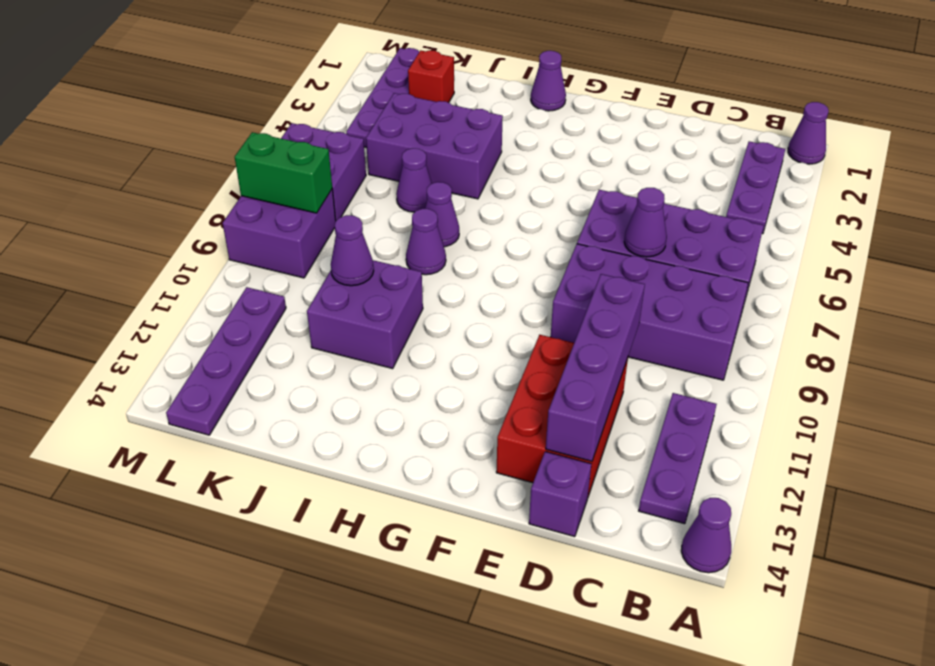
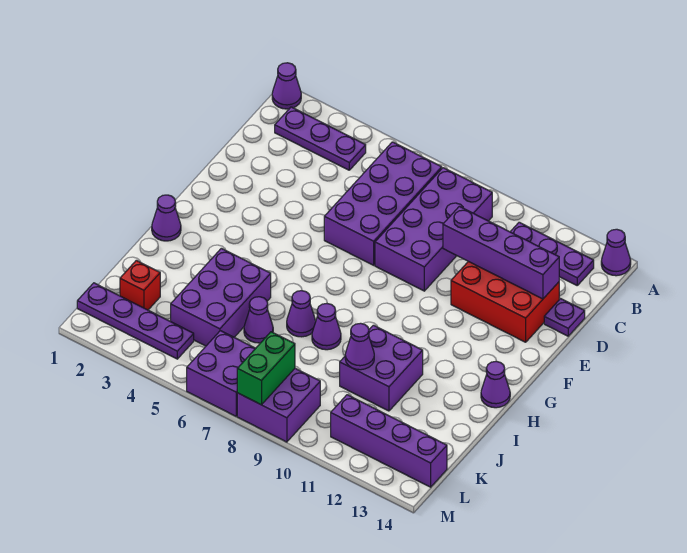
purple cone D7 level 2 -> purple cone H14 level 1
purple brick D14 level 1 -> purple plate D14 level 1
purple plate L11:L14 level 1 -> purple brick L11:L14 level 1

